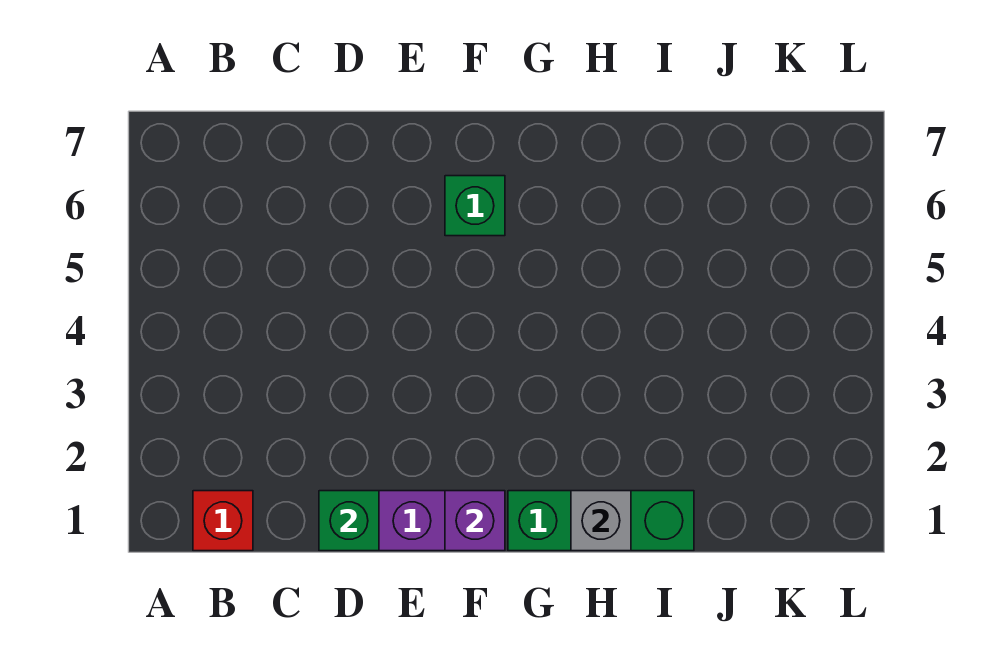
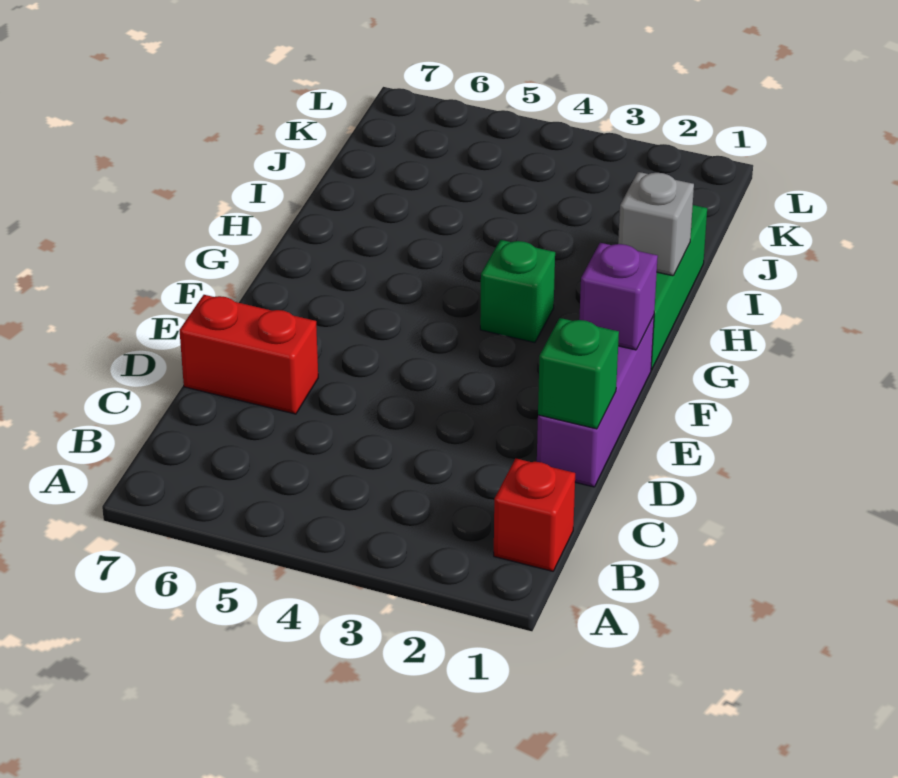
none -> red brick D6:D7 level 1
green brick F6 level 1 -> green brick G3 level 1

